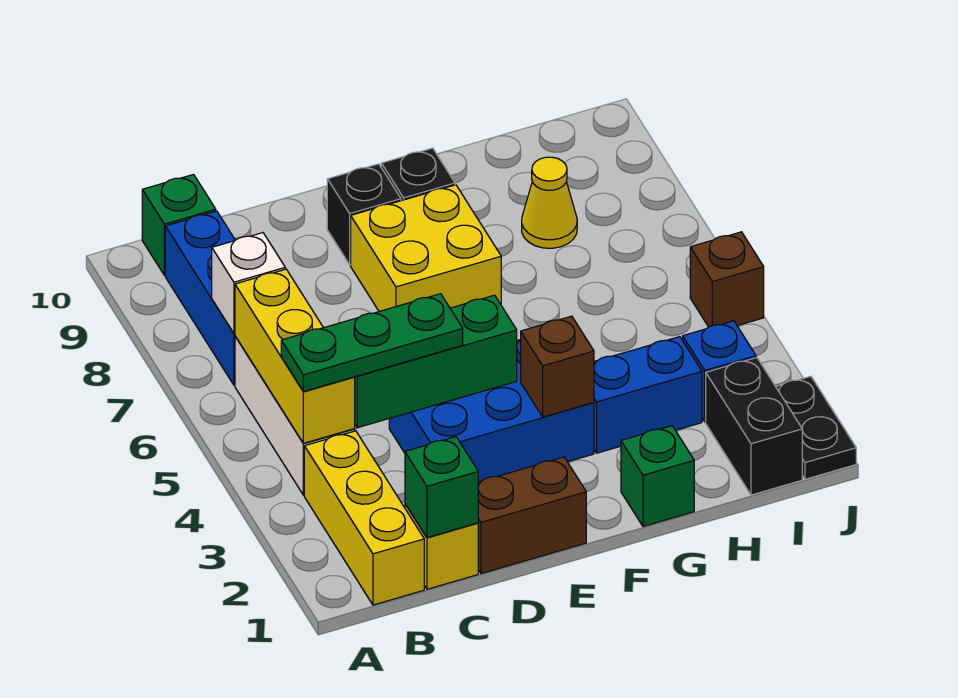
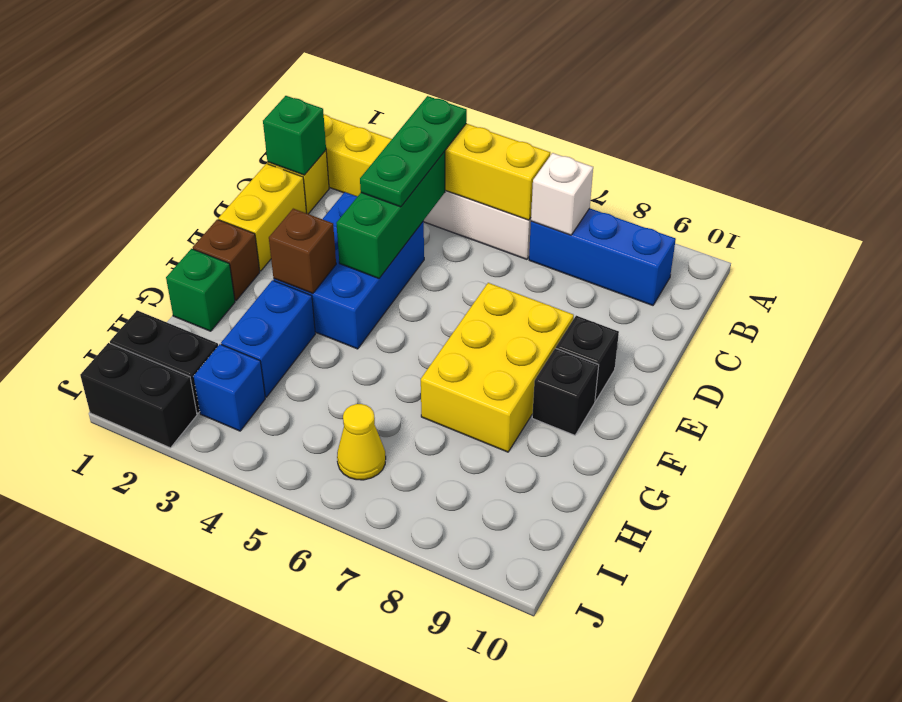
green brick B10 level 1 -> none
brown brick D1:E1 level 1 -> yellow brick D1:E1 level 1
yellow brick E7:F8 level 1 -> yellow brick E7:G8 level 1
yellow cone H8 level 1 -> yellow cone I6 level 1
black plate J1:J2 level 1 -> black brick J1:J2 level 1
brown brick J5 level 1 -> brown brick F1 level 1

